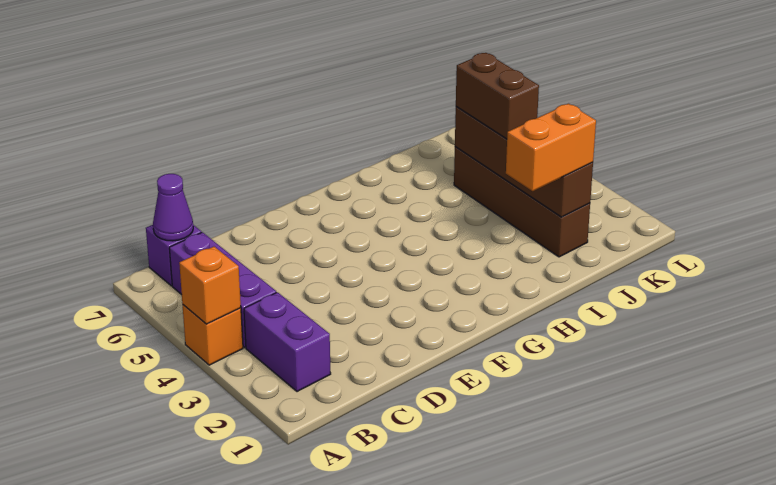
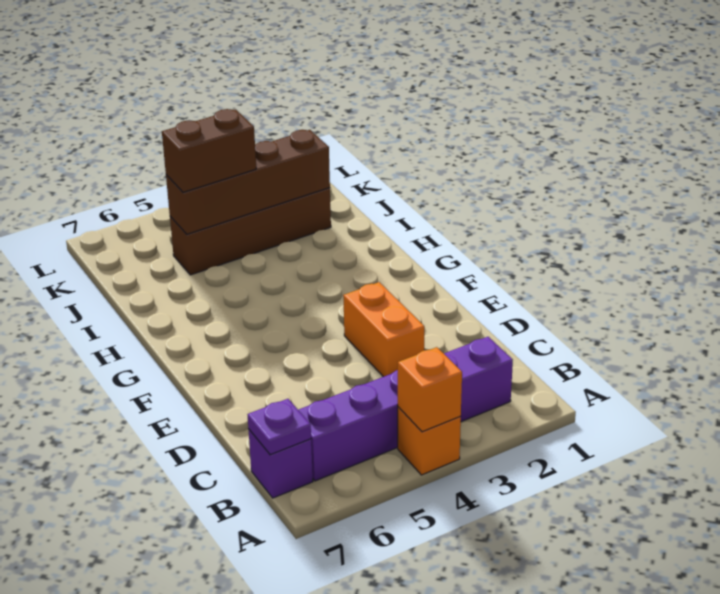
purple cone B7 level 2 -> purple plate B7 level 2
orange brick I2:J2 level 3 -> orange brick D3:E3 level 1

